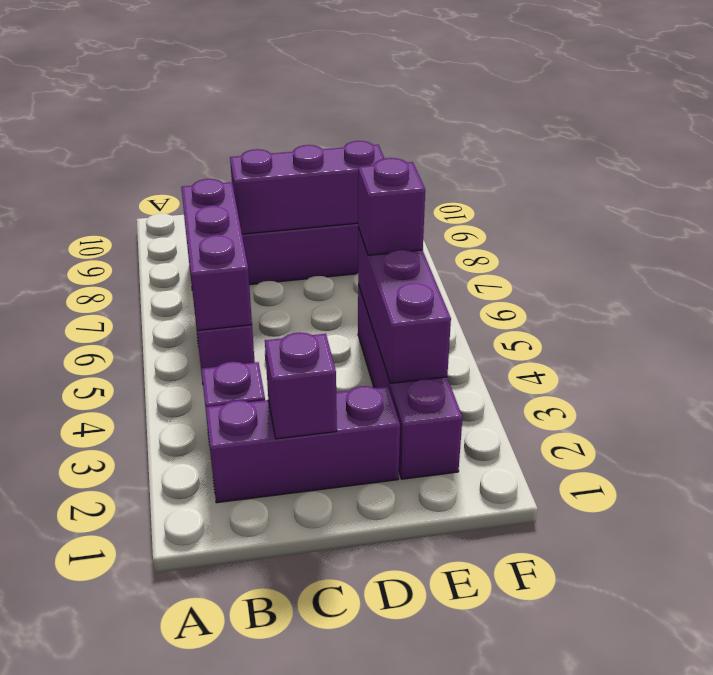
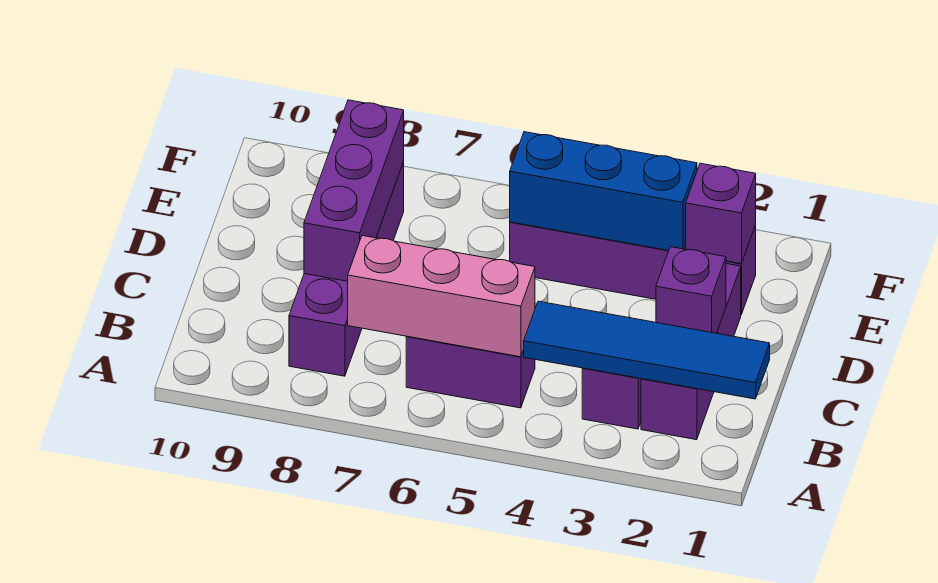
none -> blue tile B1:B4 level 2
purple brick B5:B7 level 2 -> pink brick B5:B7 level 2
purple brick E3:E5 level 2 -> blue brick E3:E5 level 2
purple brick E5 level 3 -> purple brick E2 level 2

